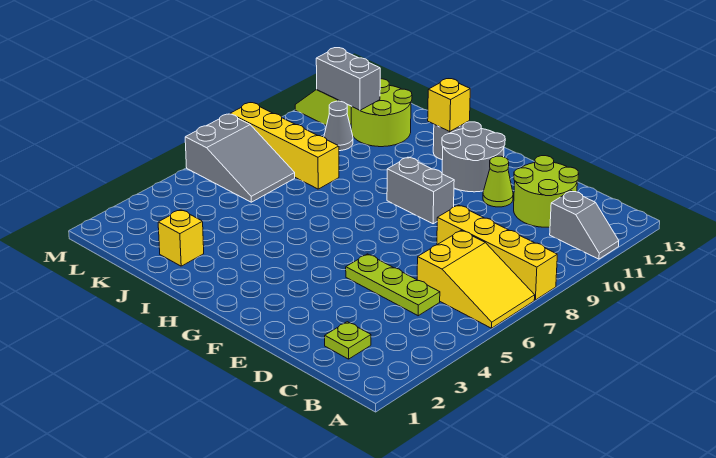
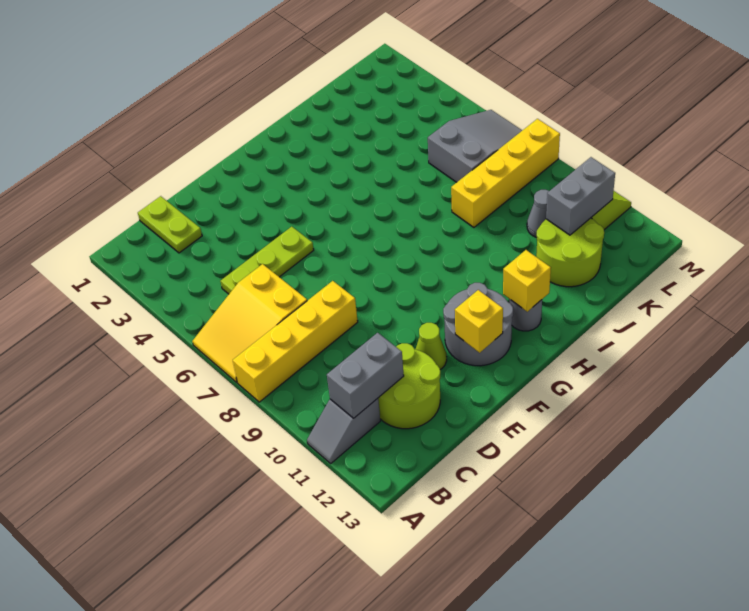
lime plate C2 level 1 -> lime plate C1:C2 level 1
grey brick F9:G9 level 1 -> grey brick B11:C11 level 2
yellow brick J2 level 1 -> yellow brick F12 level 2
grey slope K6:M7 level 1 top M -> grey slope K6:M7 level 1 top K

